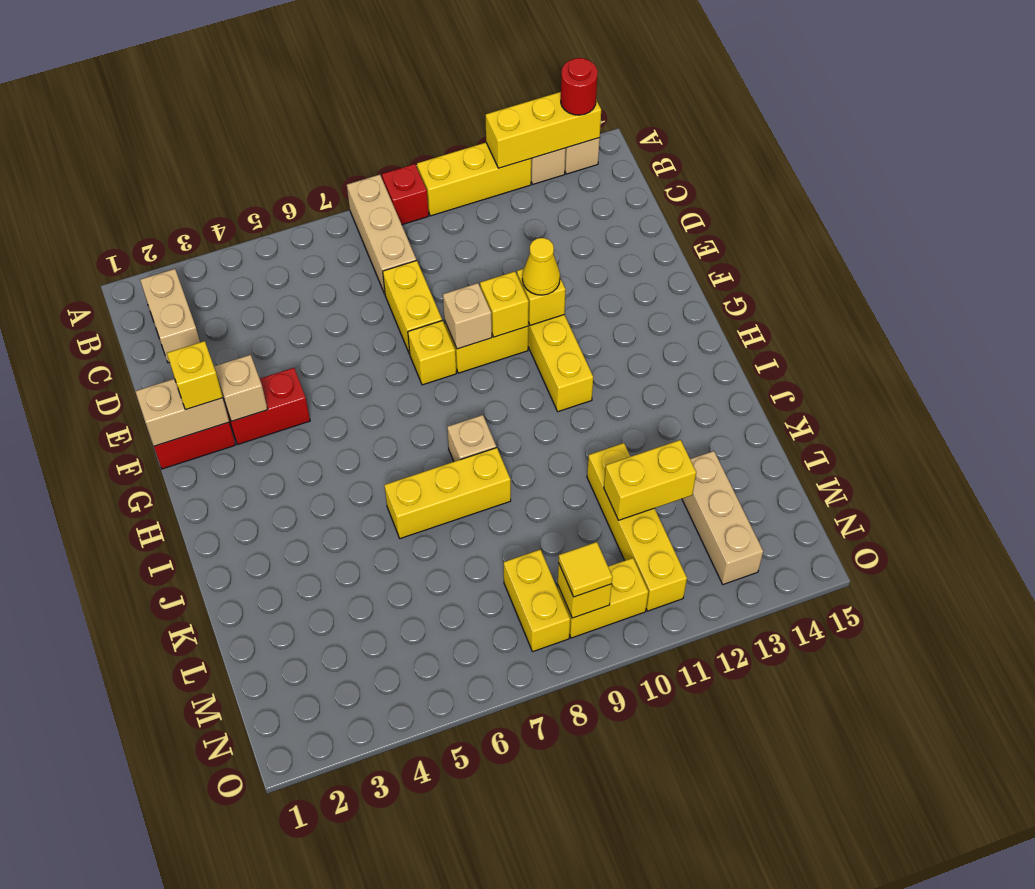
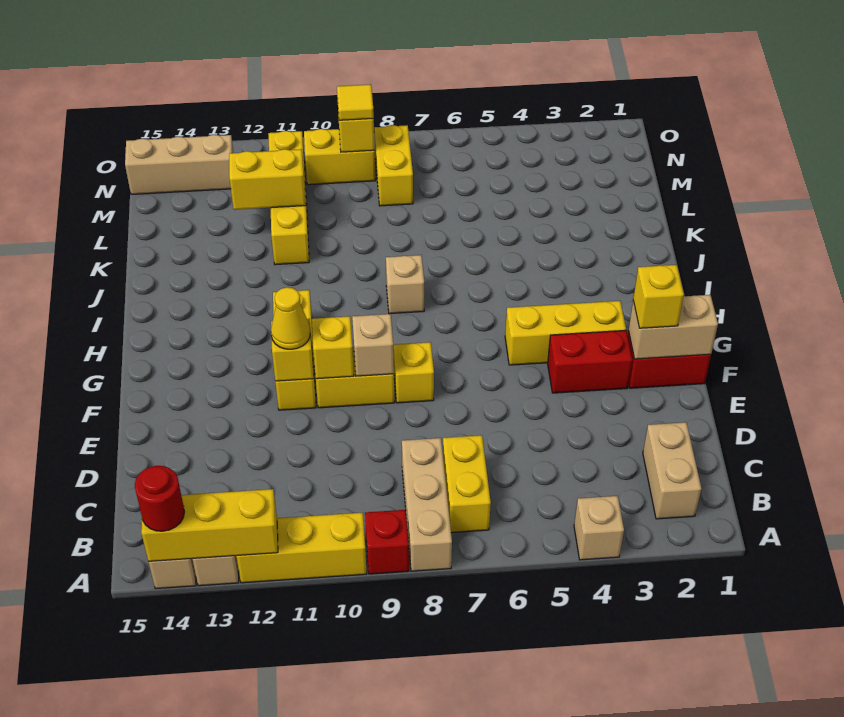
yellow brick D8:E8 level 1 -> yellow brick B7:C7 level 1
tan brick F3 level 2 -> tan brick A4 level 1
yellow brick J6:J8 level 1 -> yellow brick G3:G5 level 1
tan brick L13:N13 level 1 -> tan brick N13:N15 level 1

